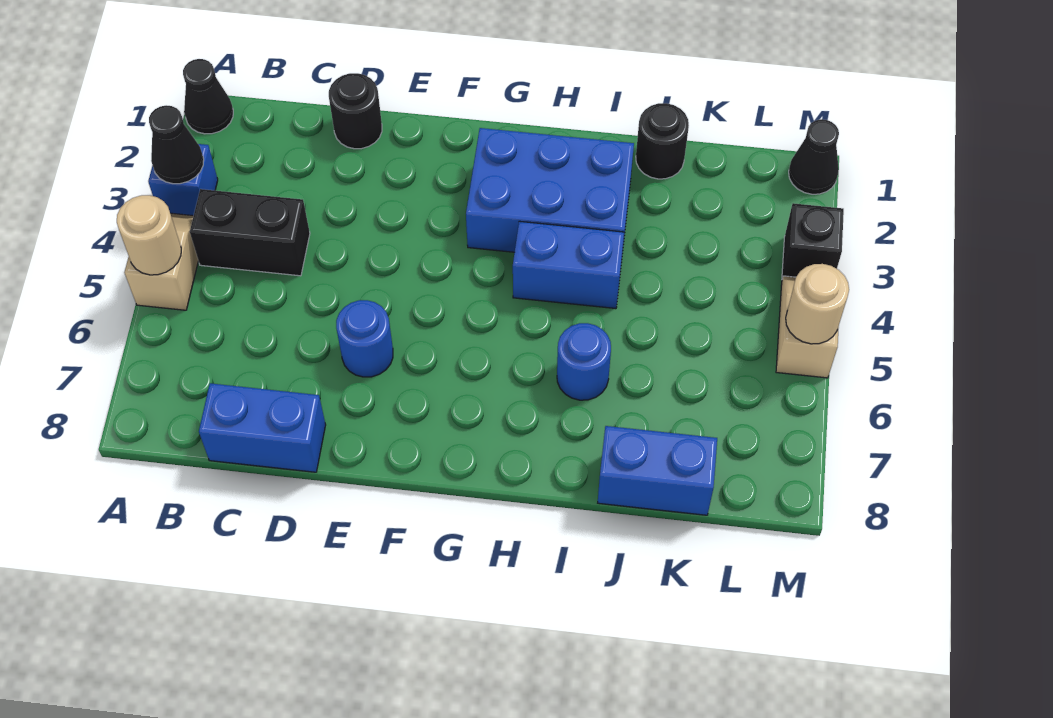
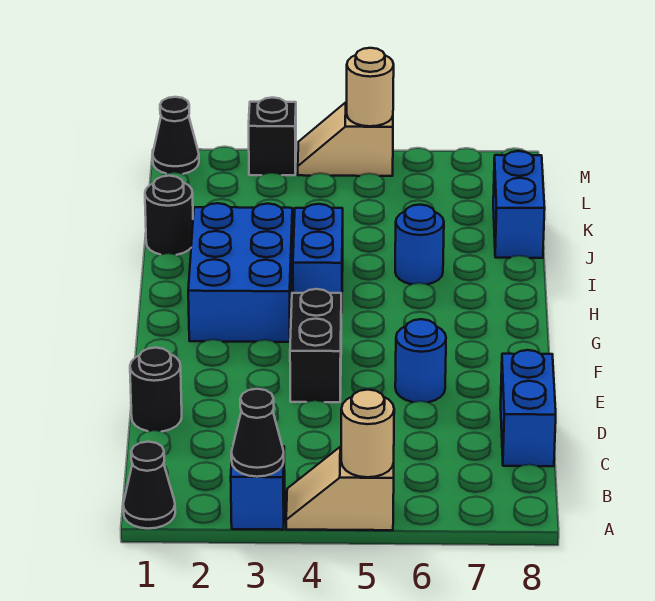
black brick B4:C4 level 1 -> black brick E4:F4 level 1

